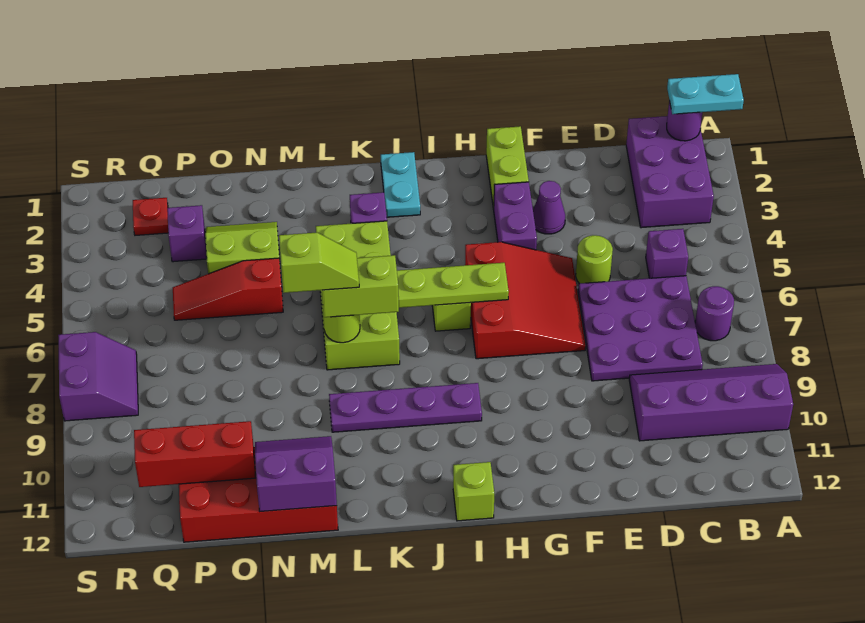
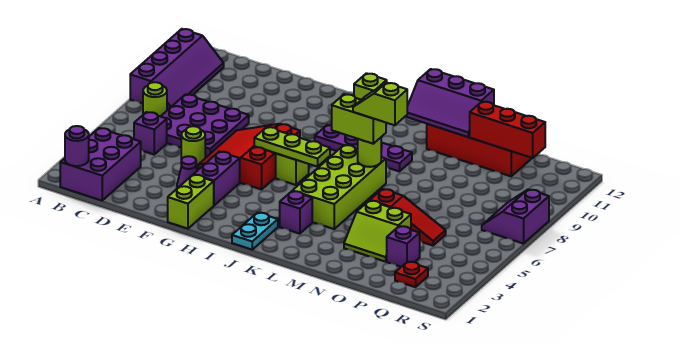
cyan plate A1:B1 level 3 -> none
purple slope A9:D10 level 1 top 10 -> purple slope A8:B11 level 1 top A
purple round brick B7 level 1 -> lime round brick B7 level 1
purple slope M11:N12 level 2 top 12 -> purple slope L11:N12 level 2 top 12

